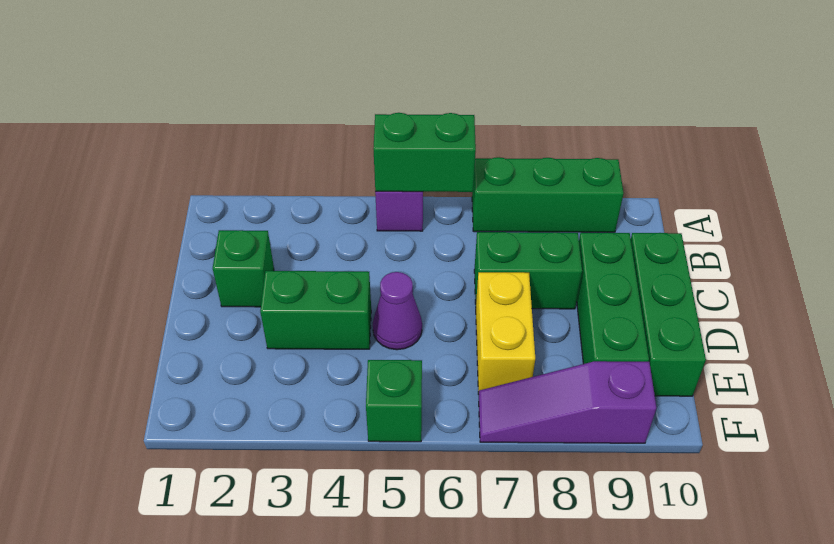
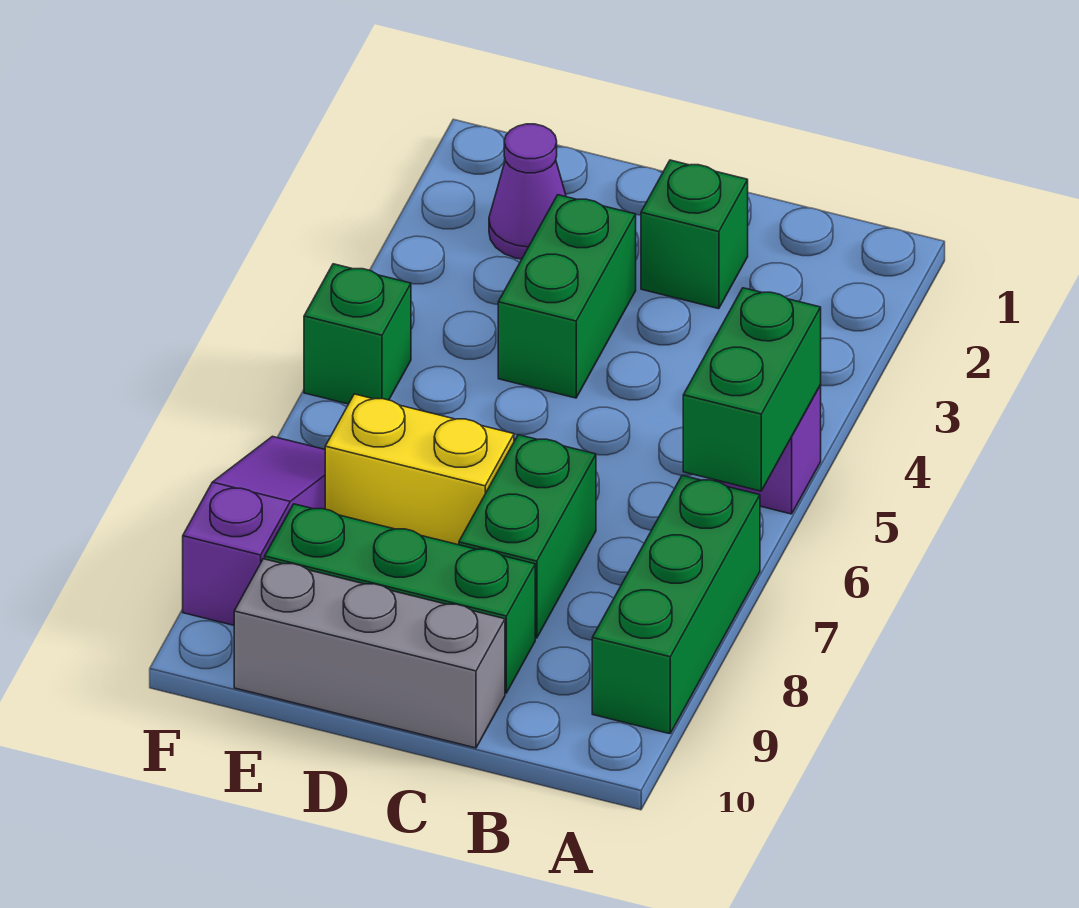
green brick C10:E10 level 1 -> grey brick C10:E10 level 1
purple cone D5 level 1 -> purple cone E2 level 1

